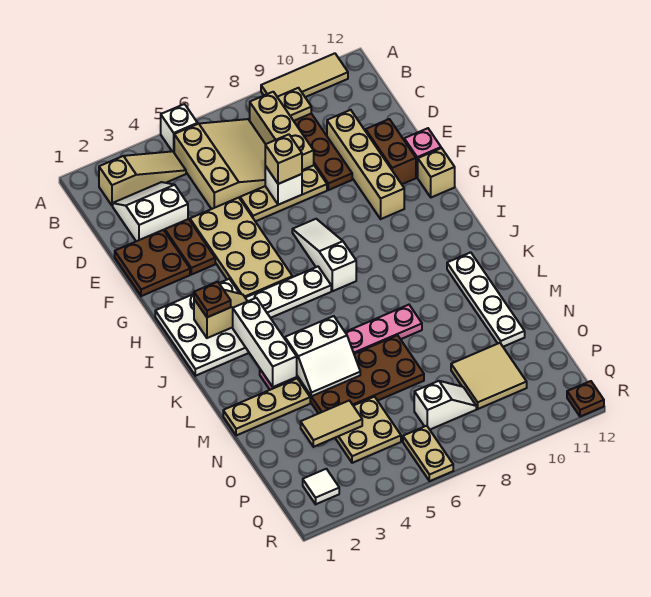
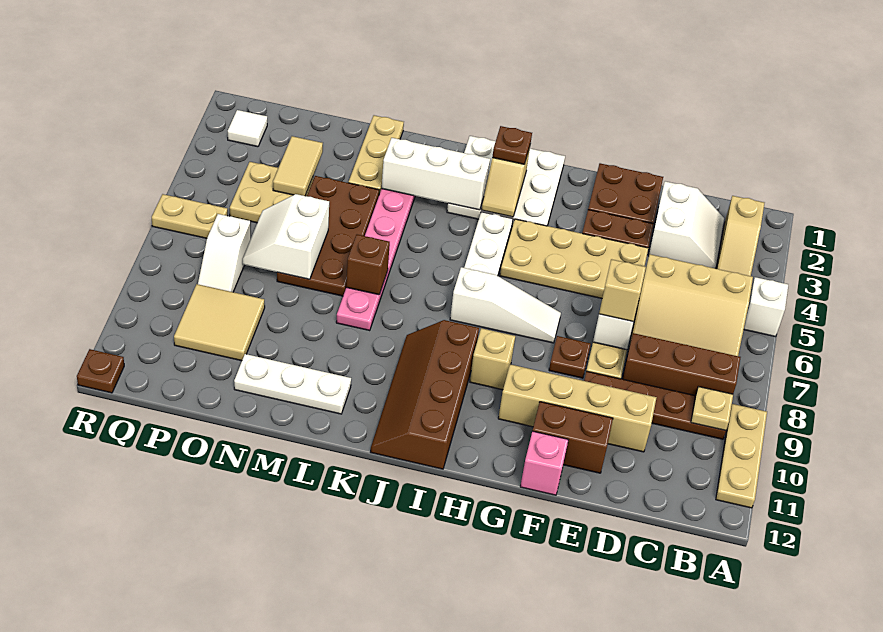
tan tile A9:A11 level 1 -> tan plate A9:A11 level 1
tan brick B8:D8 level 1 -> brown brick B8:D8 level 1
none -> brown plate F8 level 1
tan brick G12 level 1 -> tan brick H9 level 1
none -> brown slope I9:J12 level 1 top I
white plate K11:N11 level 1 -> white plate L11:N11 level 1
white slope L4:M5 level 2 top L -> white slope N6:O7 level 2 top N
none -> brown brick L7 level 2

